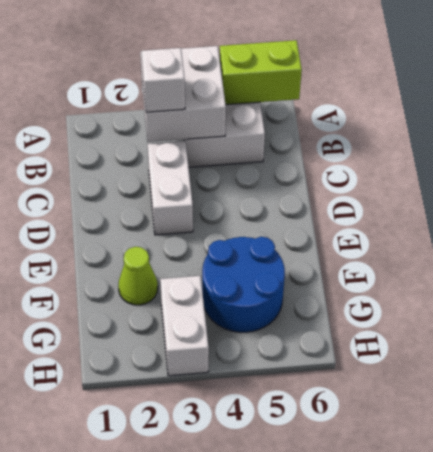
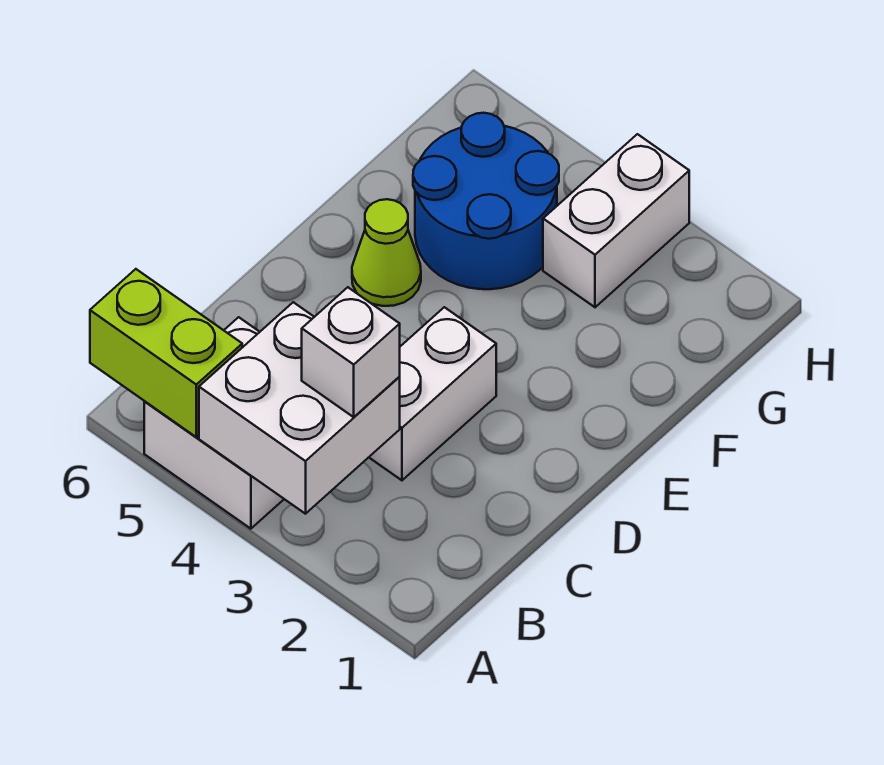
lime cone F2 level 1 -> lime cone E5 level 1

